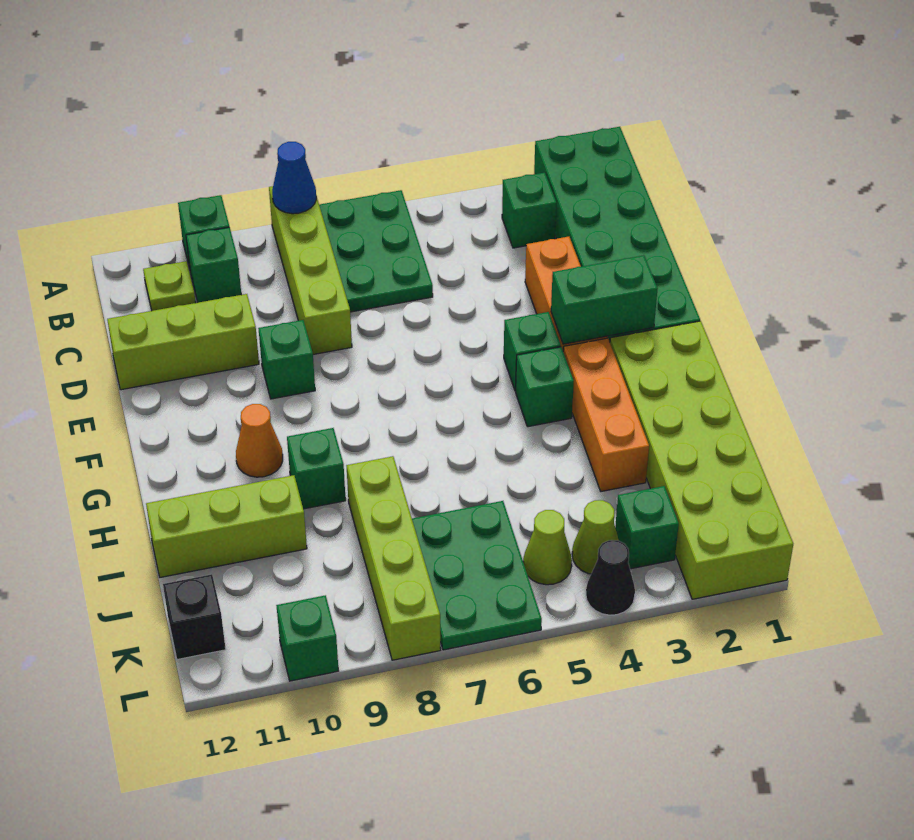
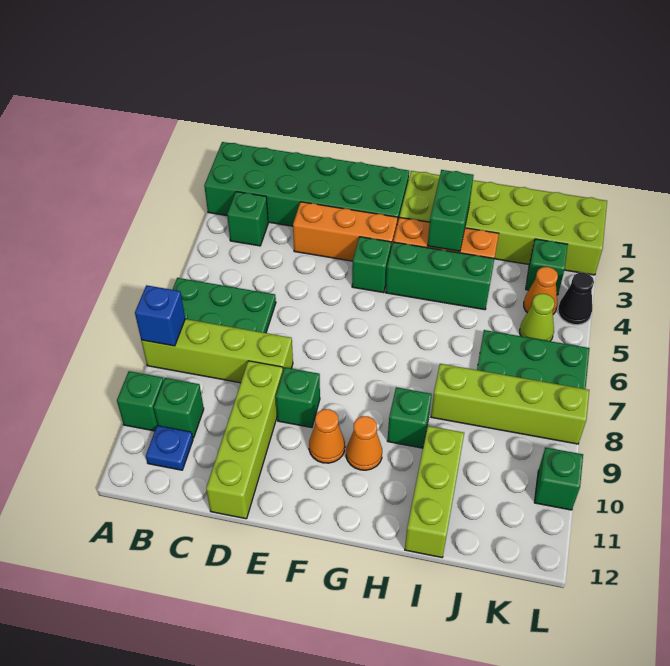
blue cone A8 level 2 -> blue brick A8 level 2
lime plate B11 level 1 -> blue plate B11 level 1
lime brick D10:D12 level 1 -> lime brick D9:D12 level 1
green brick F2:F3 level 2 -> green brick H2:H3 level 2
none -> orange cone F10 level 1
green brick G4 level 1 -> green brick G4:I4 level 1
lime cone K4 level 1 -> orange cone K4 level 1
black brick K12 level 1 -> none

